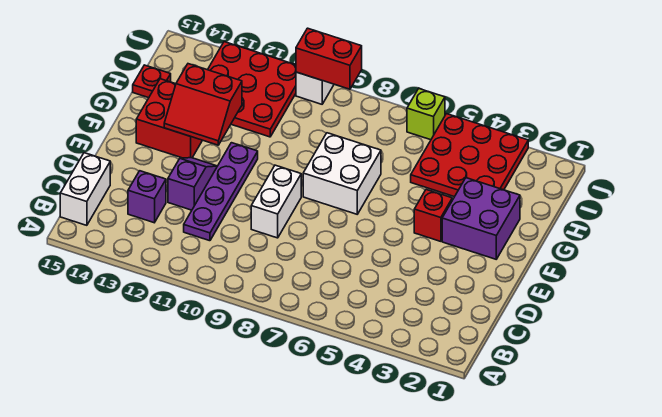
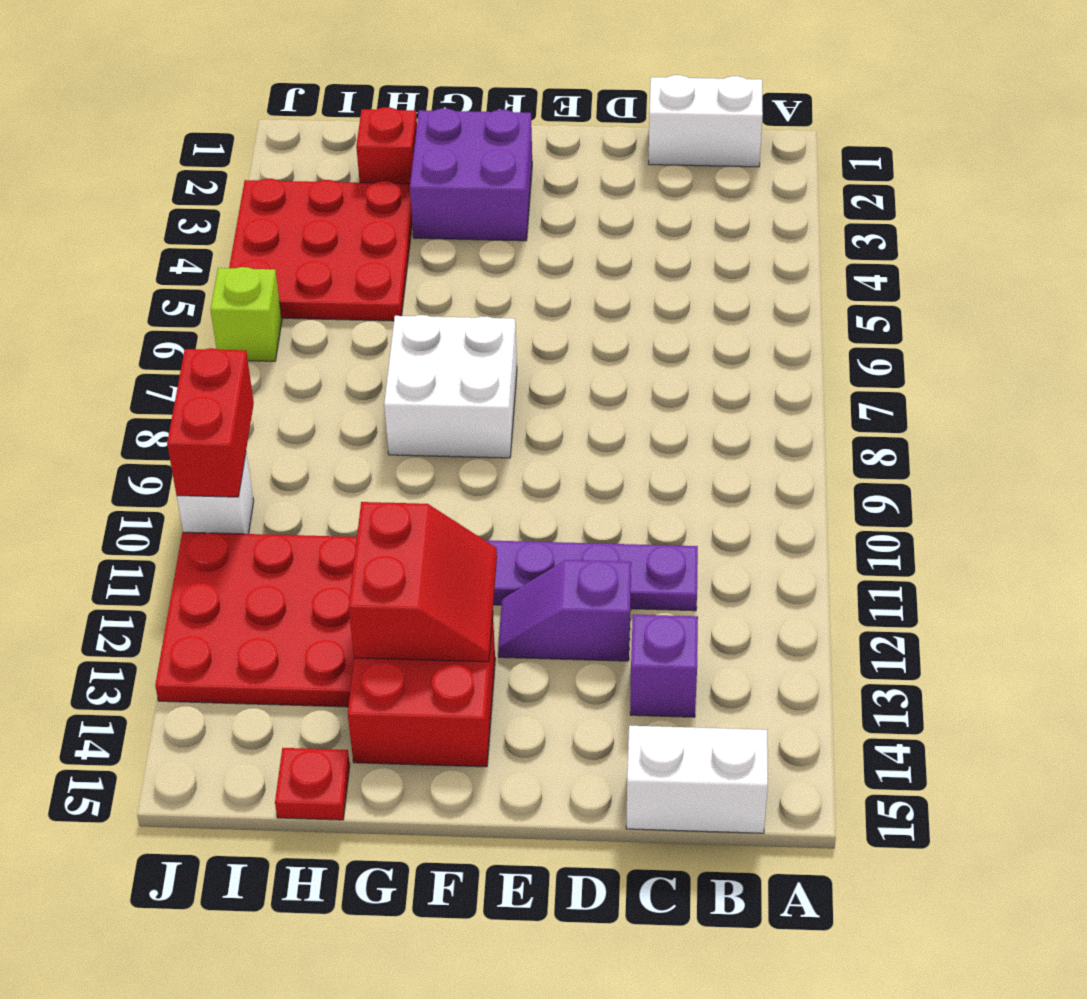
white brick D9:E9 level 1 -> white brick B1:C1 level 1
red brick F4 level 1 -> red brick H2 level 1

